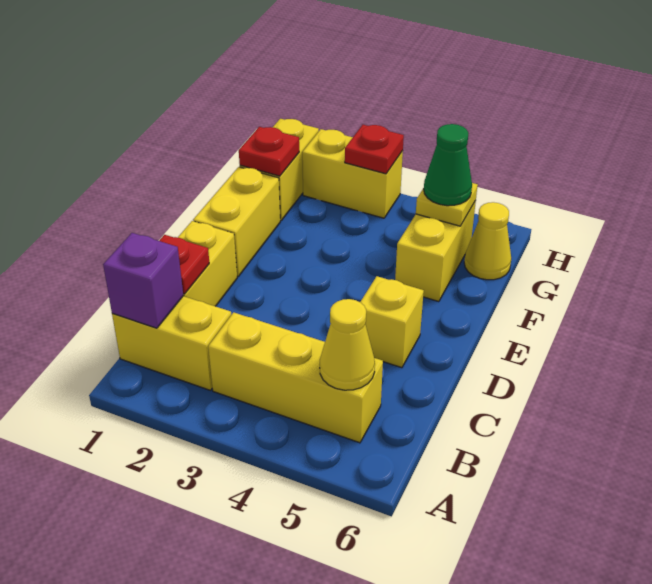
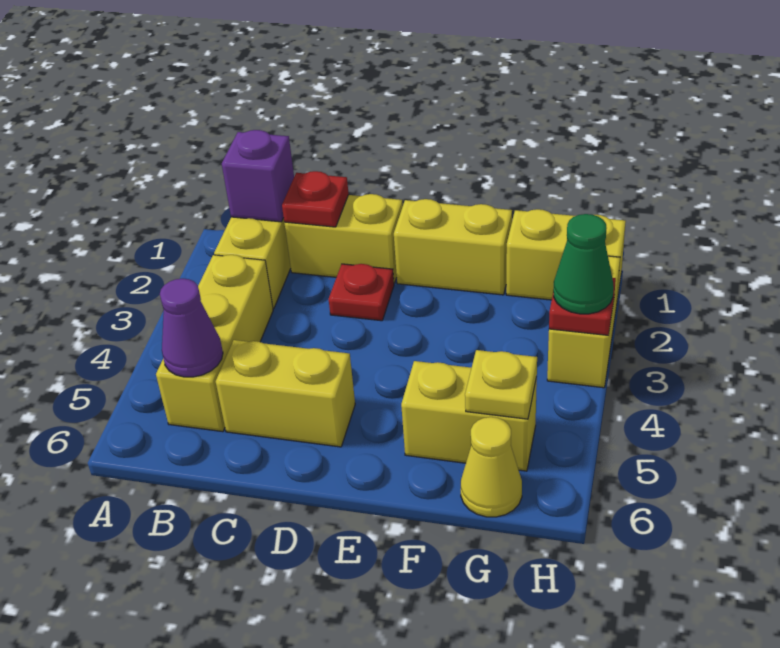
yellow cone B5 level 2 -> purple cone B5 level 2
yellow brick D5 level 1 -> yellow brick C5:D5 level 1
red plate G1 level 2 -> red plate D2 level 1
green cone G5 level 3 -> green cone H3 level 3

